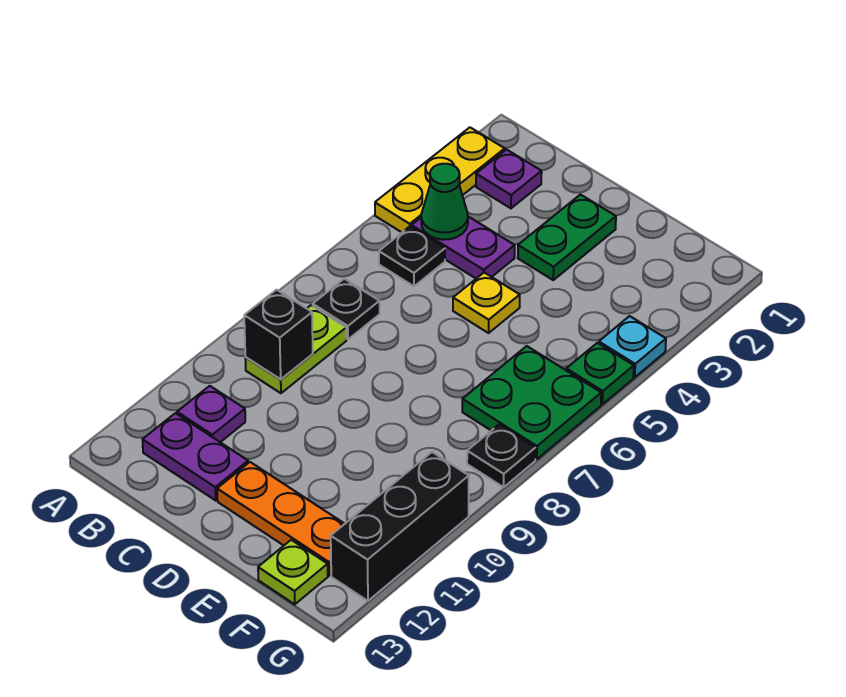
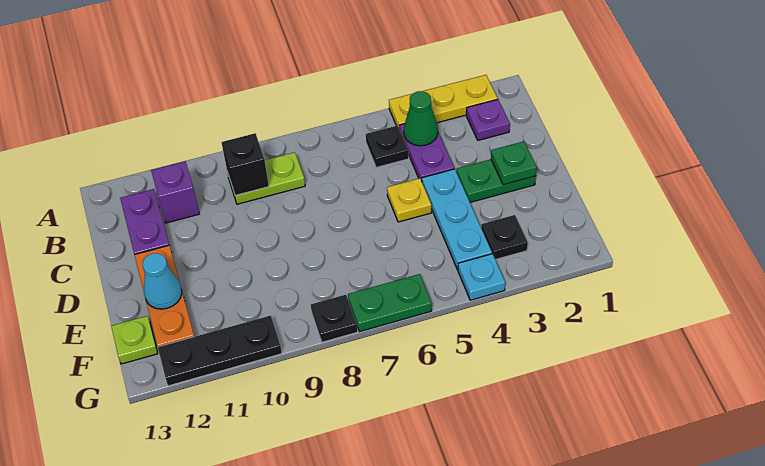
black plate B7 level 1 -> black plate F3 level 1
purple plate B11 level 1 -> purple brick B11 level 1
none -> cyan plate D4:F4 level 1
none -> cyan cone E12 level 2
green plate F6:G7 level 1 -> green plate G6:G7 level 1
green plate G5 level 1 -> green plate D2 level 2
black brick G10:G12 level 1 -> black plate G10:G12 level 1

